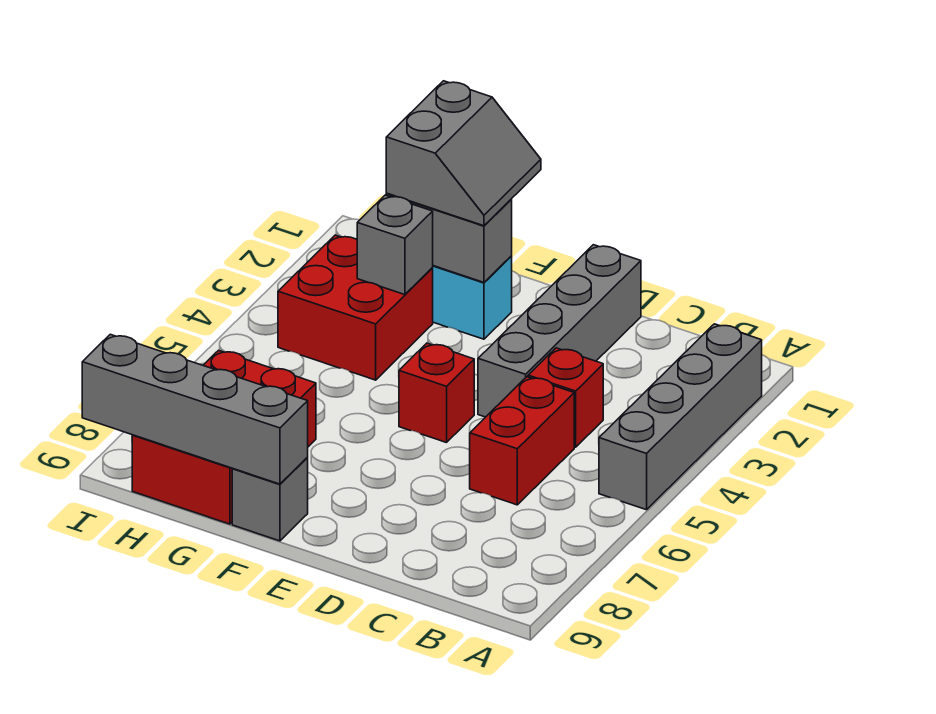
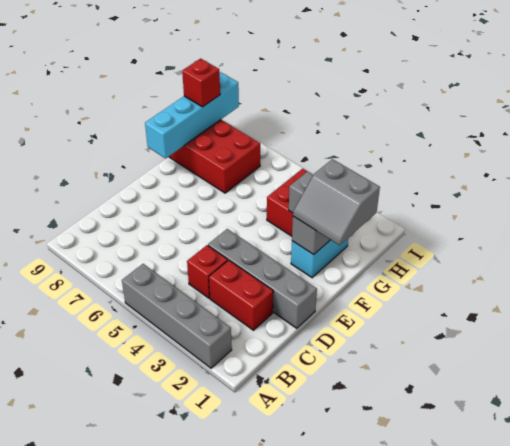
red brick C5:C6 level 1 -> red brick C2:C3 level 1
red brick E5 level 1 -> red brick H9 level 3
grey brick F9 level 1 -> none
grey brick F9:I9 level 2 -> cyan brick F9:I9 level 2

